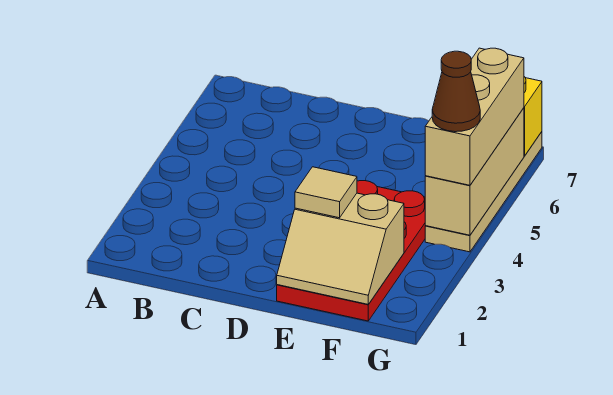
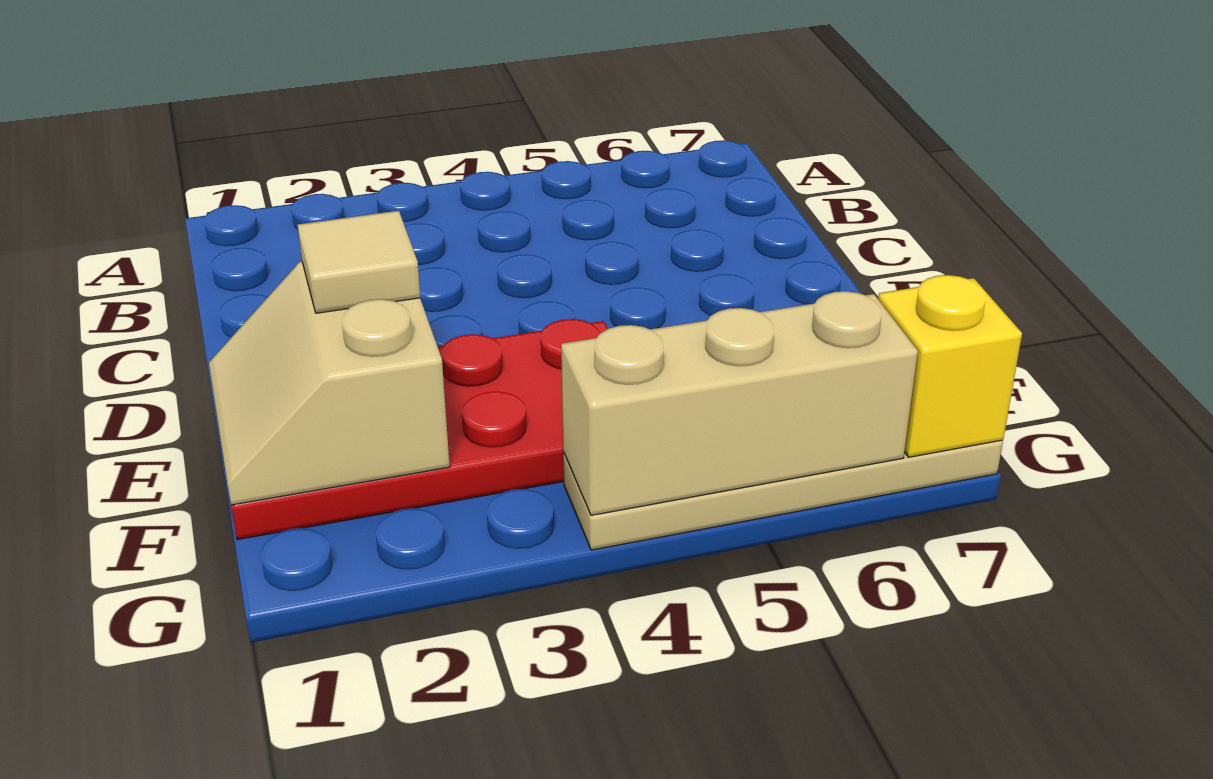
tan brick G4:G6 level 3 -> none
brown cone G4 level 4 -> none

